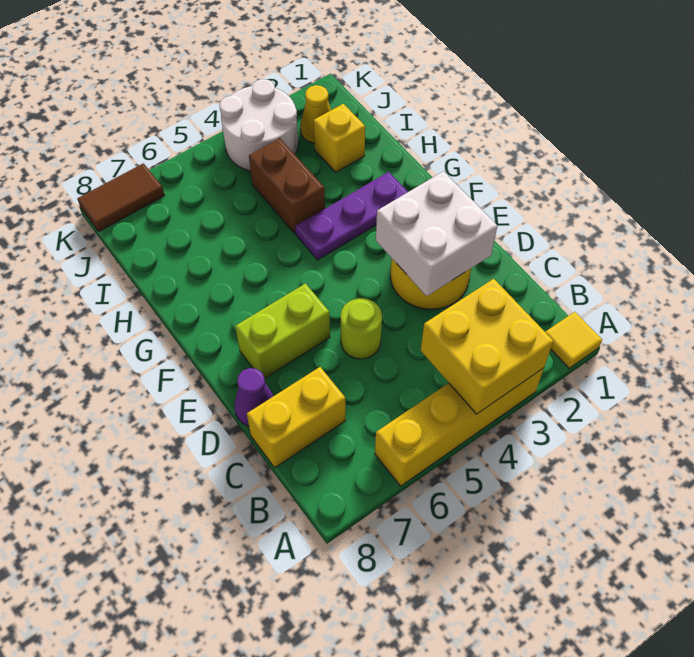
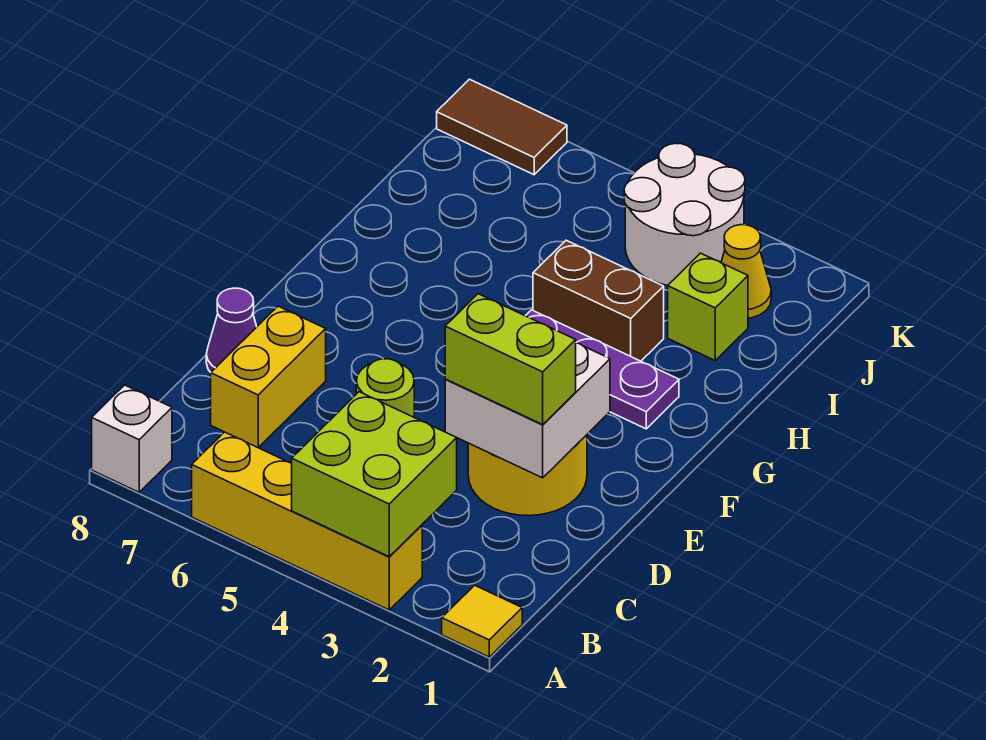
yellow brick A3:B4 level 2 -> lime brick A3:B4 level 2
none -> white brick A8 level 1
yellow brick C7:C8 level 1 -> yellow brick C7:D7 level 1
lime brick E6:E7 level 1 -> lime brick D2:D3 level 3
brown brick H4:I4 level 1 -> brown brick H3:H4 level 1
yellow brick I2 level 1 -> lime brick I2 level 1

